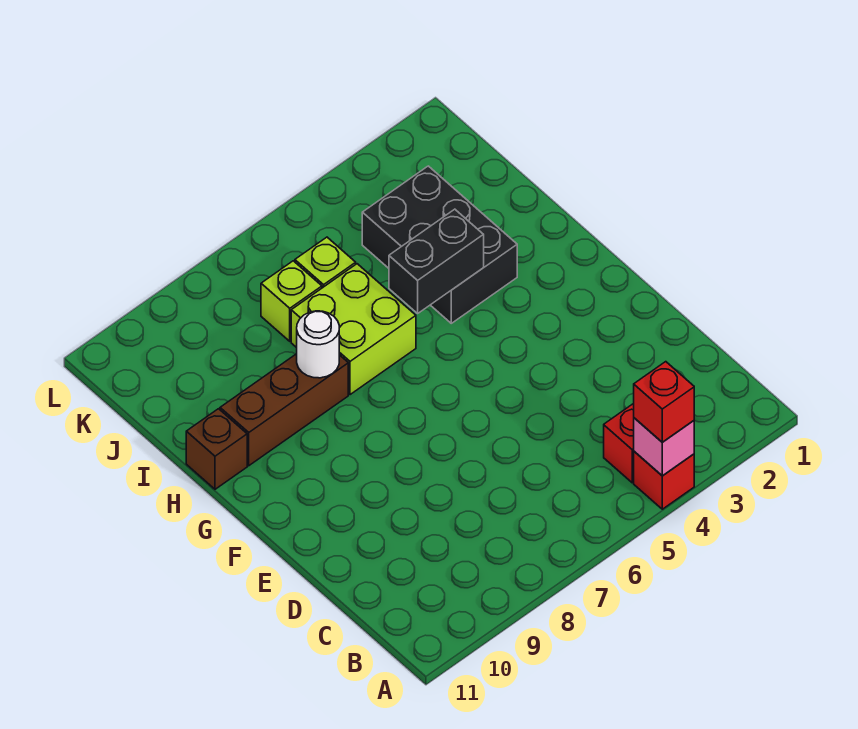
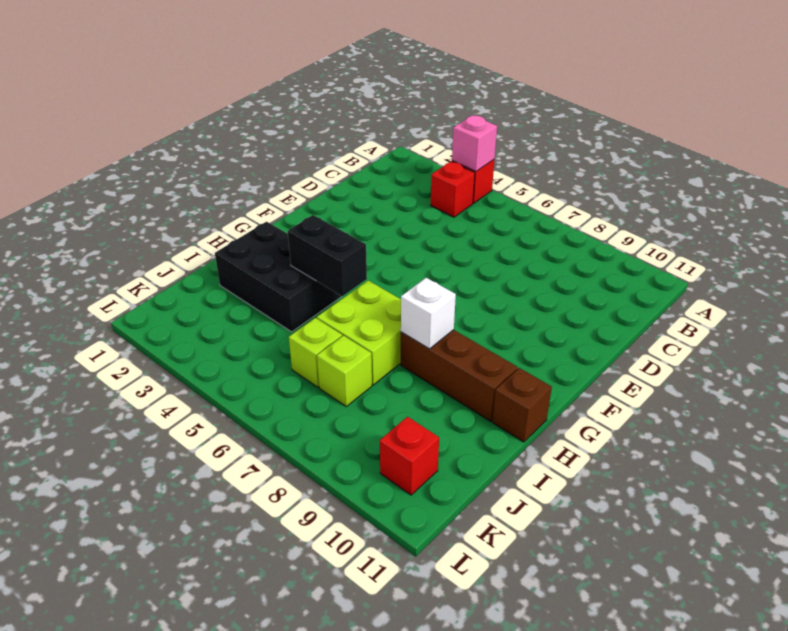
red brick A4 level 3 -> red brick K10 level 1
black brick H3:J4 level 1 -> black brick H2:I4 level 1
white round brick H8 level 2 -> white brick H8 level 2

